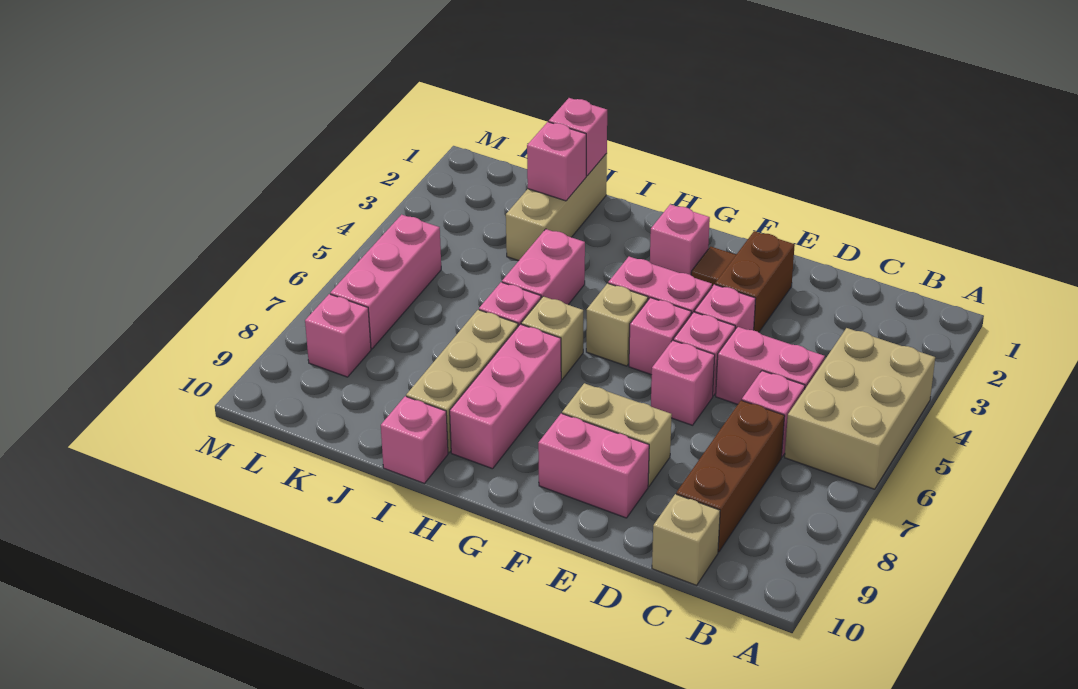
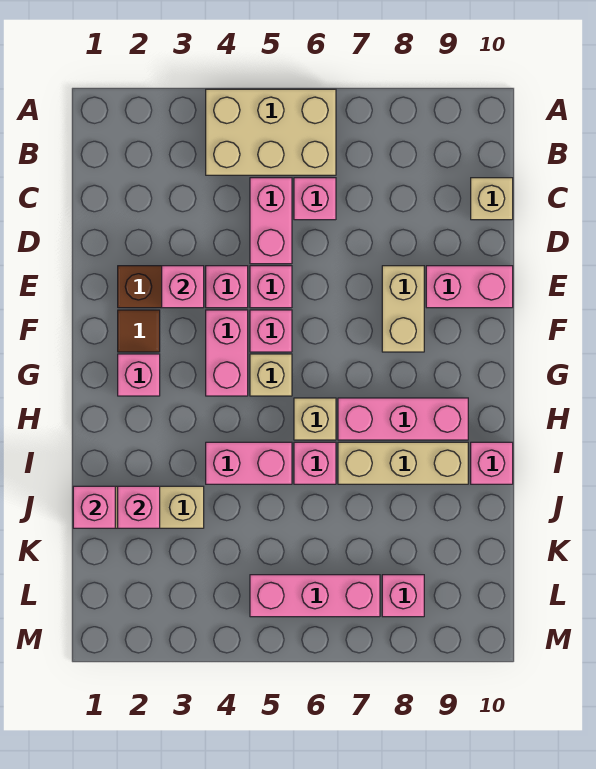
brown brick C7:C9 level 1 -> none
pink brick E6 level 1 -> pink brick E3 level 2
pink brick E9:F9 level 1 -> pink brick E9:E10 level 1

